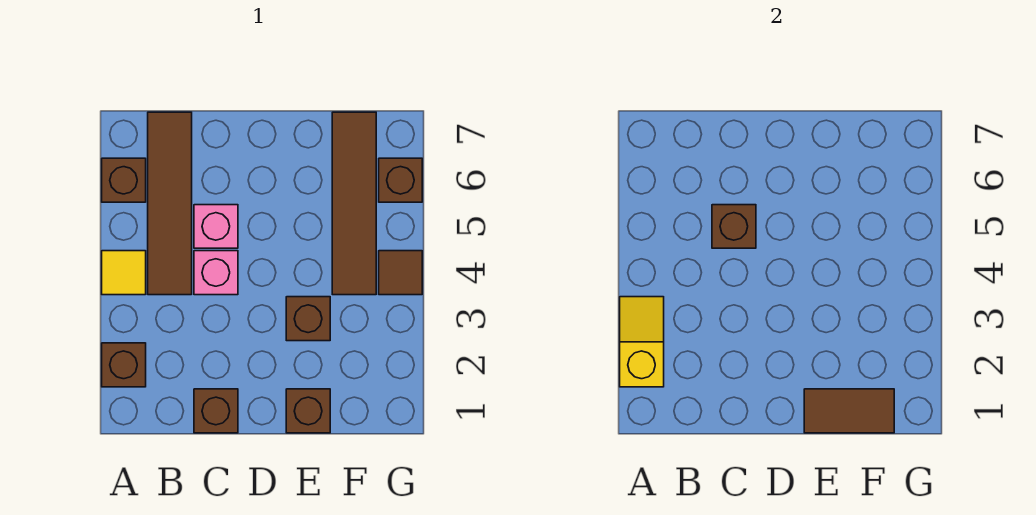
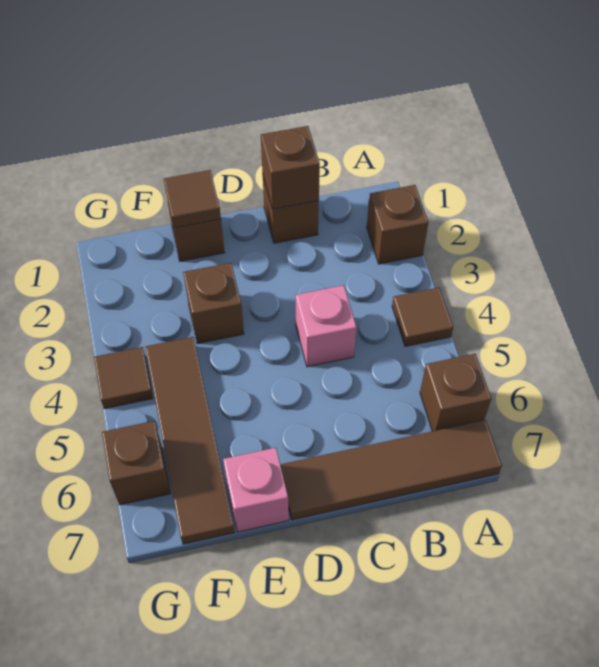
yellow slope A2:A3 level 2 top 2 -> none
yellow tile A4 level 1 -> brown tile A4 level 1
brown tile B4:B7 level 1 -> brown tile A7:D7 level 1
pink brick C5 level 1 -> pink brick E7 level 1
brown brick C5 level 2 -> brown brick C1 level 2
brown tile E1:F1 level 2 -> brown tile E1 level 2

